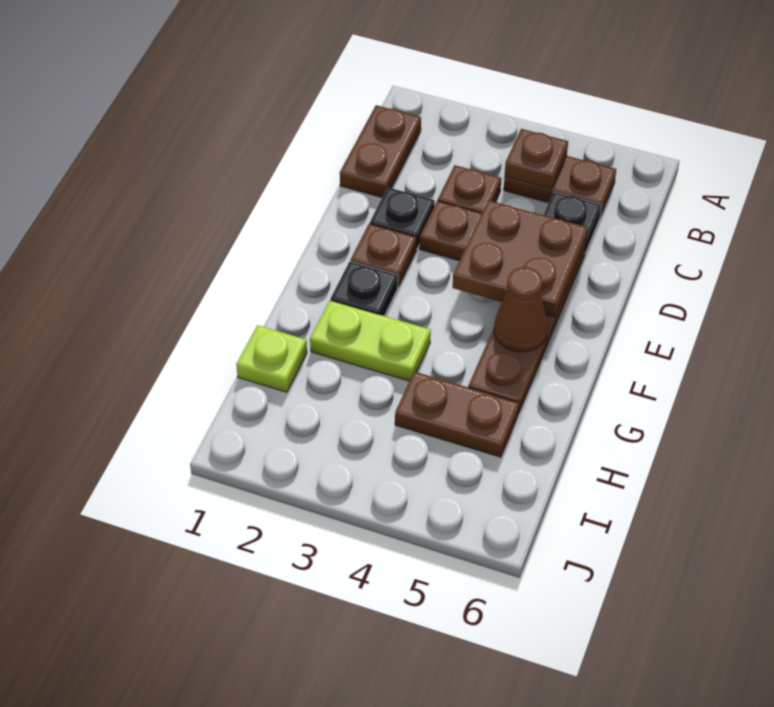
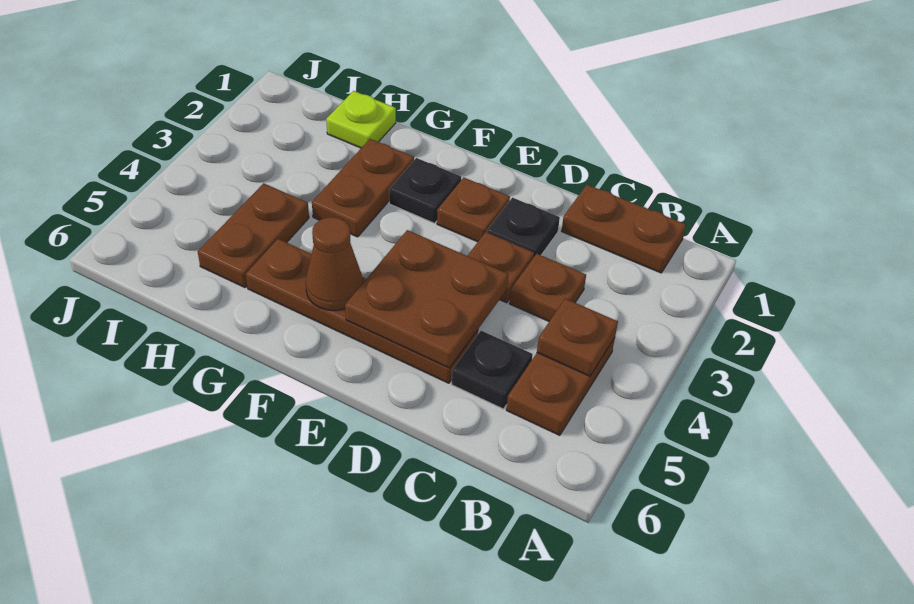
lime plate G2:G3 level 1 -> brown plate G2:G3 level 1

